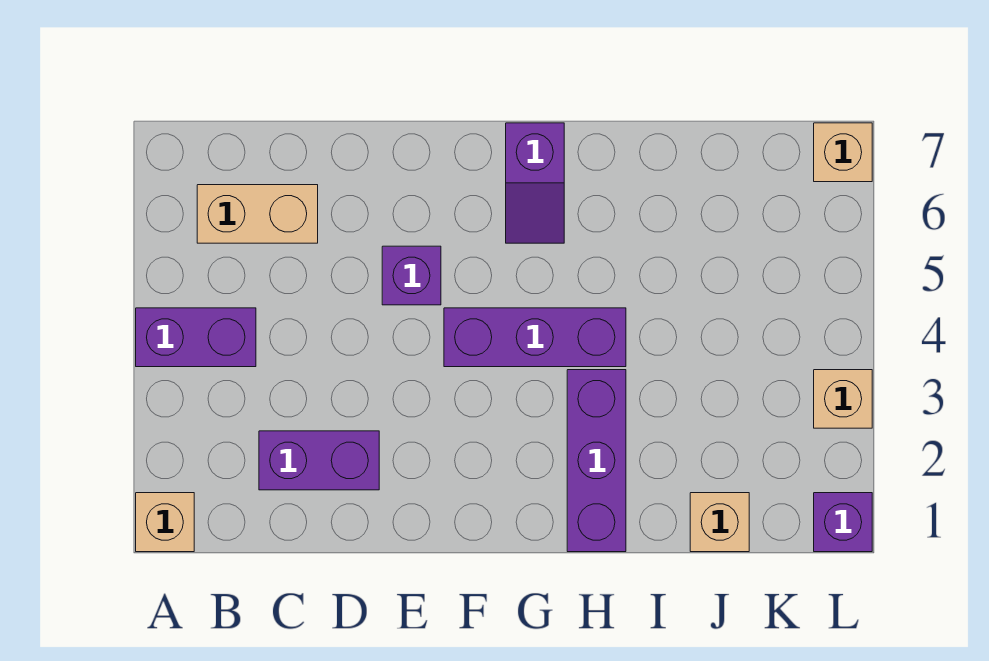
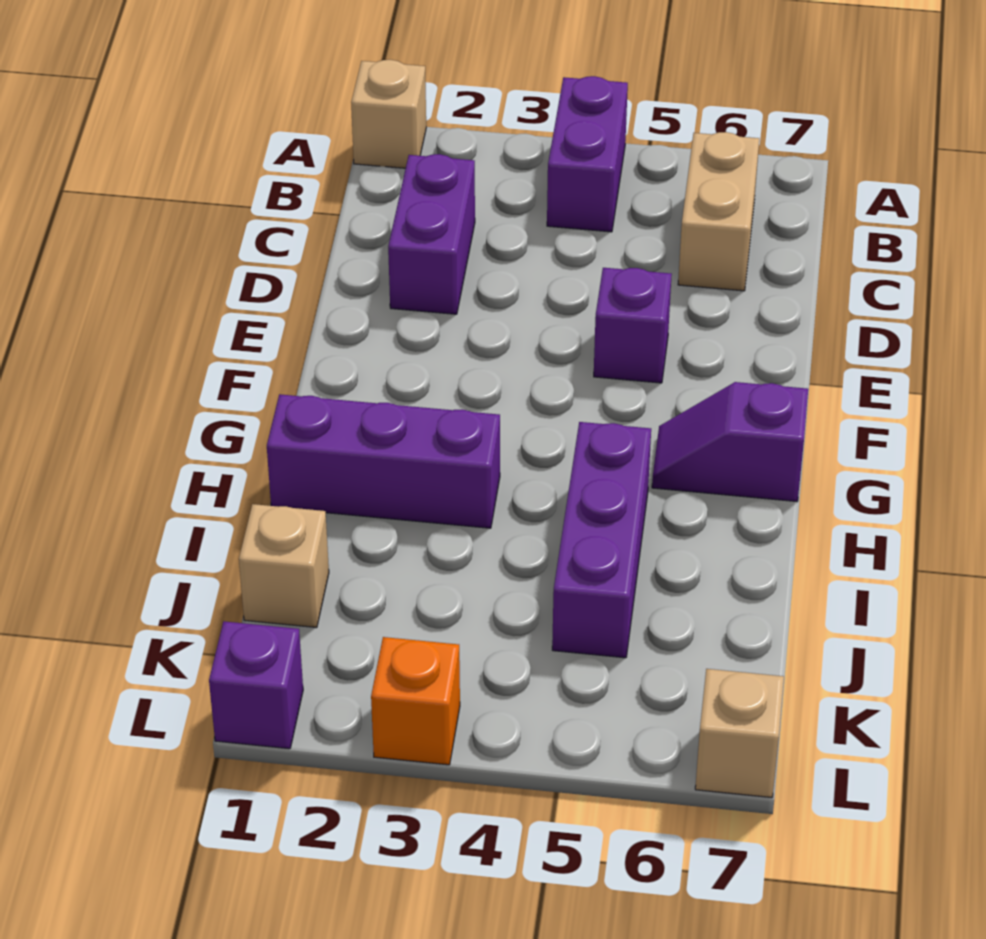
purple brick F4:H4 level 1 -> purple brick H5:J5 level 1
tan brick L3 level 1 -> orange brick L3 level 1

